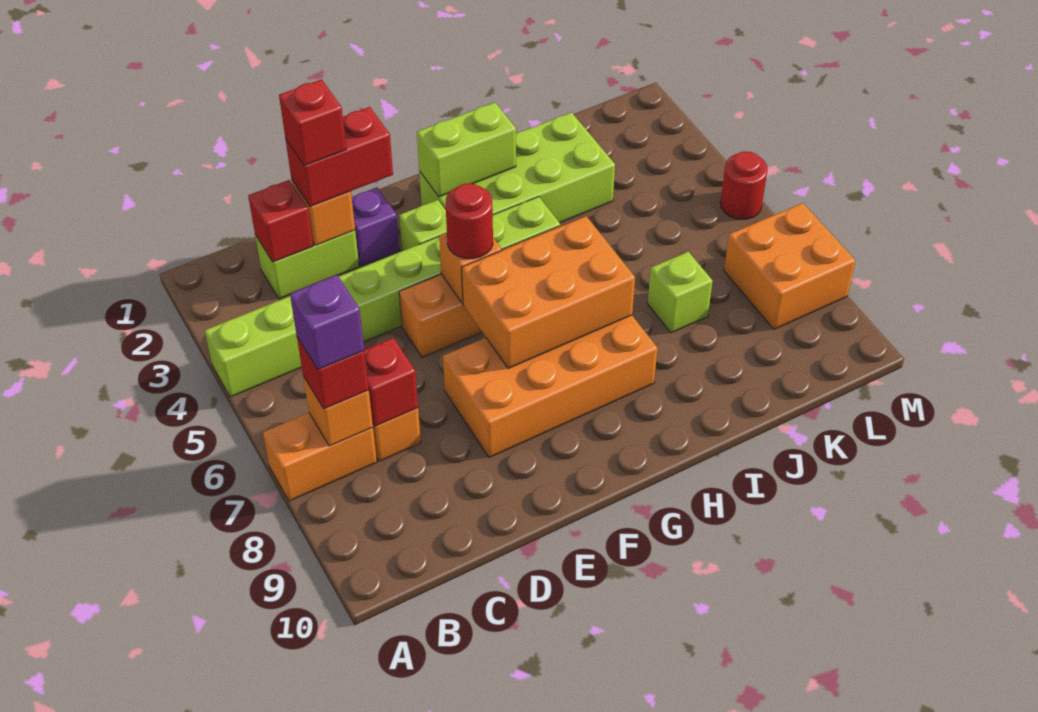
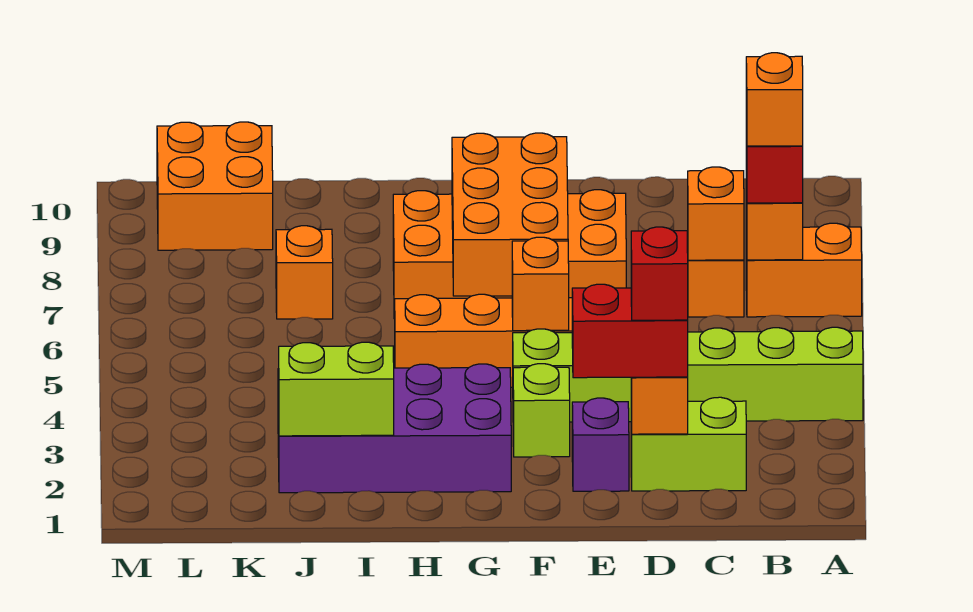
lime brick A4:H4 level 1 -> lime brick A4:F4 level 1
purple brick B7 level 4 -> orange brick B7 level 4
red brick C2 level 2 -> none
red brick C7 level 2 -> orange brick C7 level 2
red round brick F5 level 3 -> none
orange brick F6:H7 level 2 -> orange brick F6:G8 level 2
lime brick G2:J3 level 1 -> purple brick G2:J3 level 1
lime brick G2:H2 level 2 -> lime brick I2:J2 level 2
lime brick J7 level 1 -> orange brick J7 level 1
orange brick L7:M8 level 1 -> orange brick K9:L10 level 1
red round brick M5 level 1 -> none

